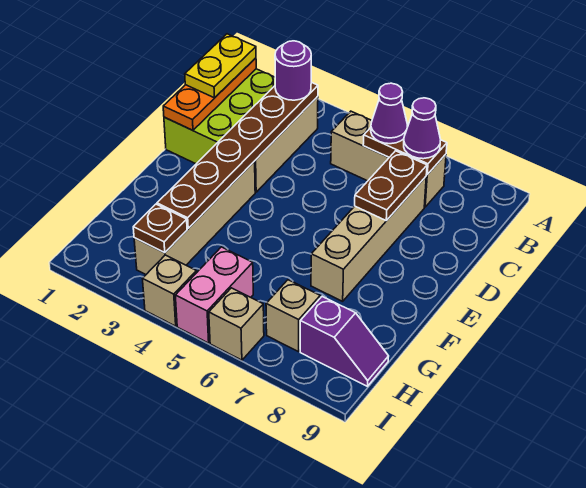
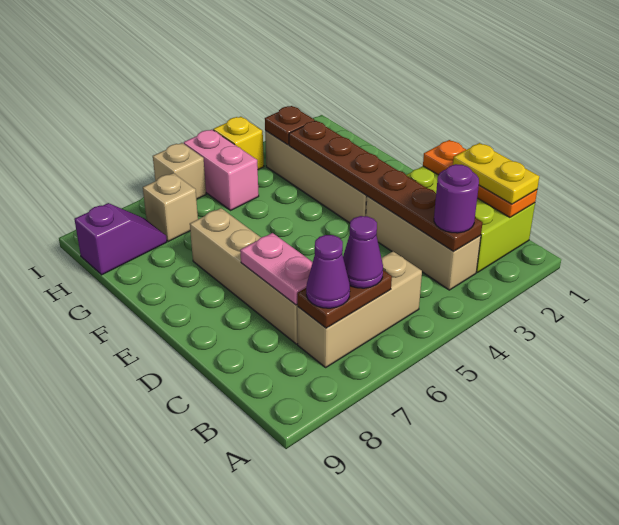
brown plate C7:D7 level 2 -> pink plate C7:D7 level 2
purple slope H8:H9 level 1 top 8 -> purple slope H8:H9 level 1 top 9
tan brick I4 level 1 -> yellow brick I4 level 1

